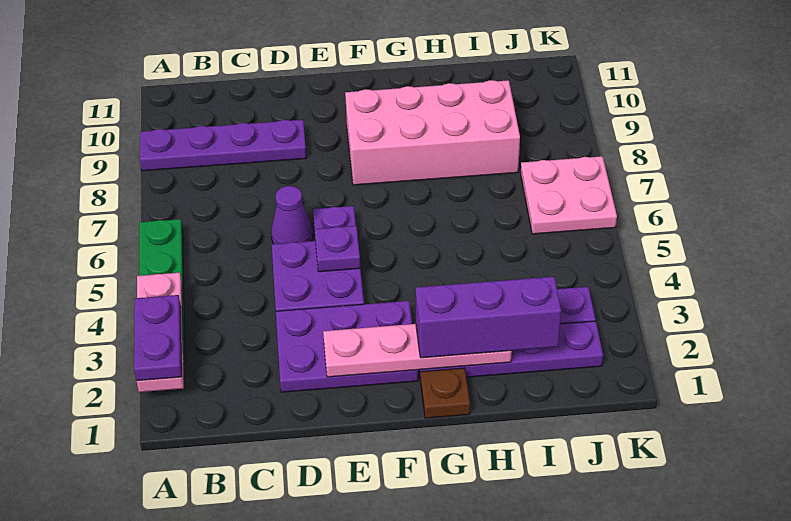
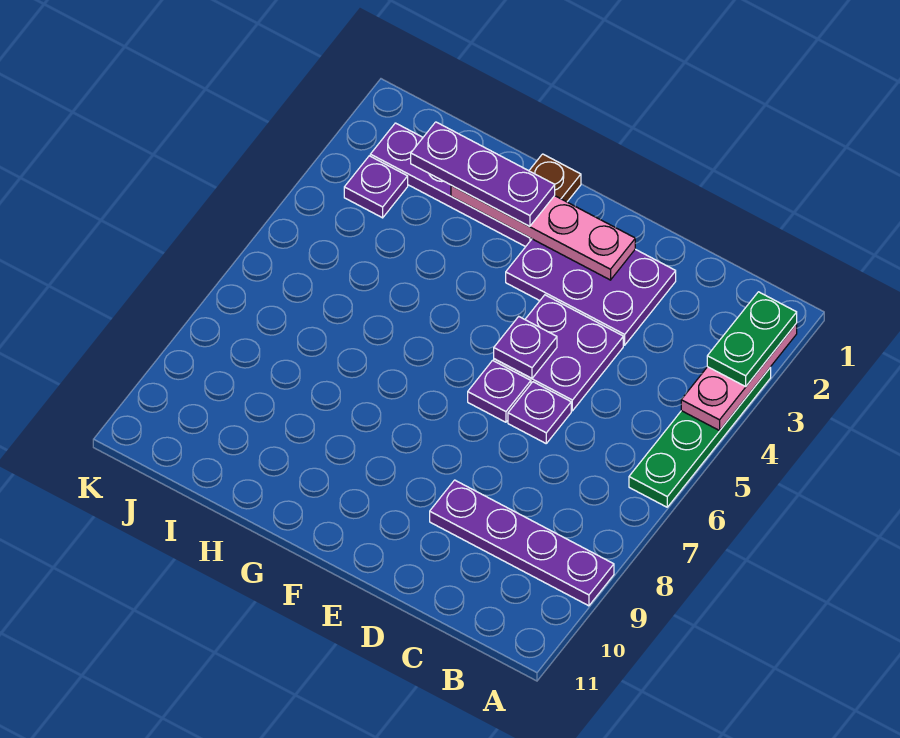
purple plate A2:A3 level 3 -> green plate A2:A3 level 3
purple cone D6 level 1 -> purple plate D6 level 1
pink brick F8:I9 level 1 -> none
purple brick G2:I2 level 3 -> purple plate G2:I2 level 3
pink plate J6:K7 level 1 -> none

